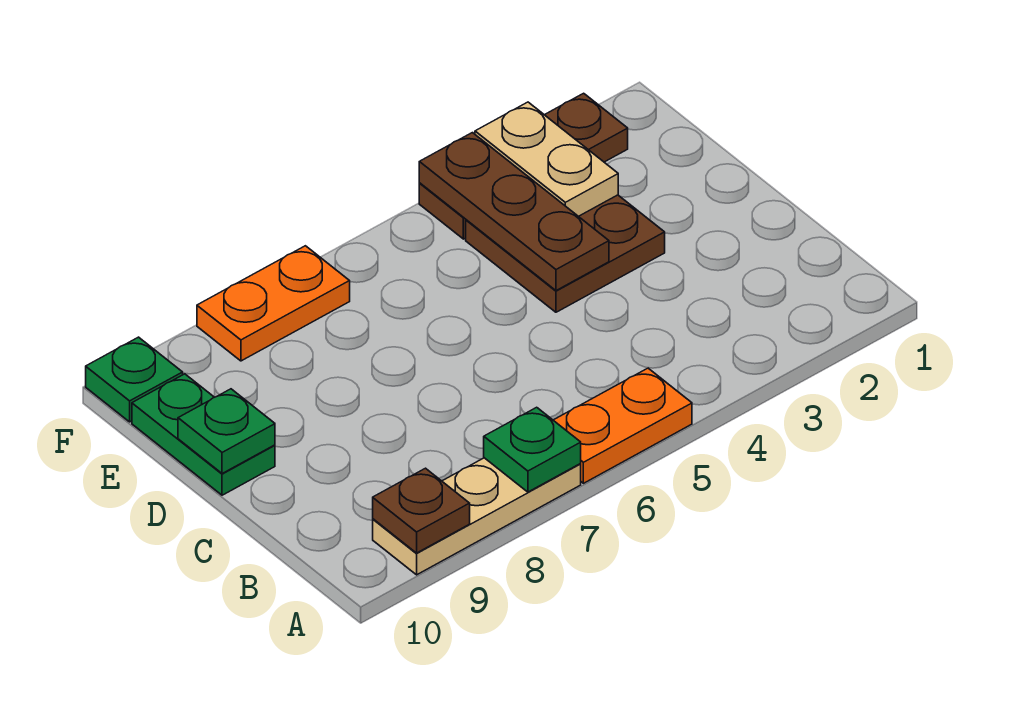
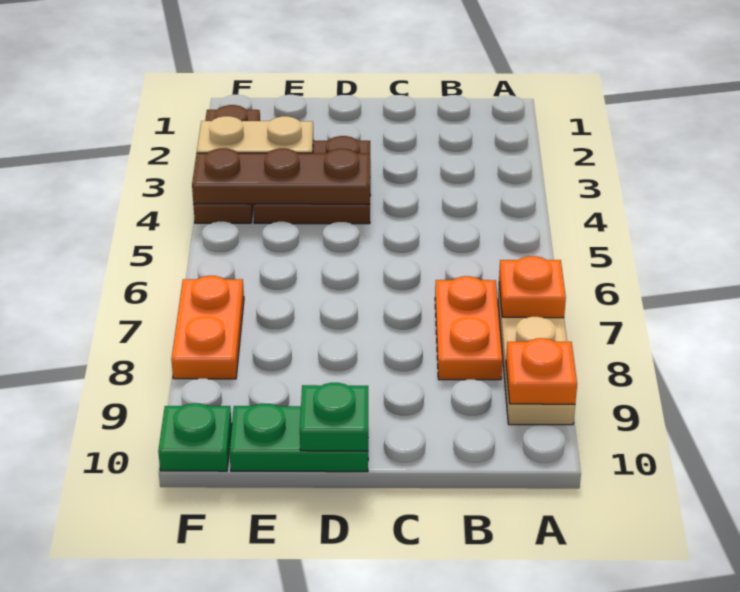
orange plate A5:A6 level 1 -> orange plate B7:B8 level 1
green plate A7 level 2 -> orange plate A7 level 2
brown plate A9 level 2 -> orange plate A9 level 2

